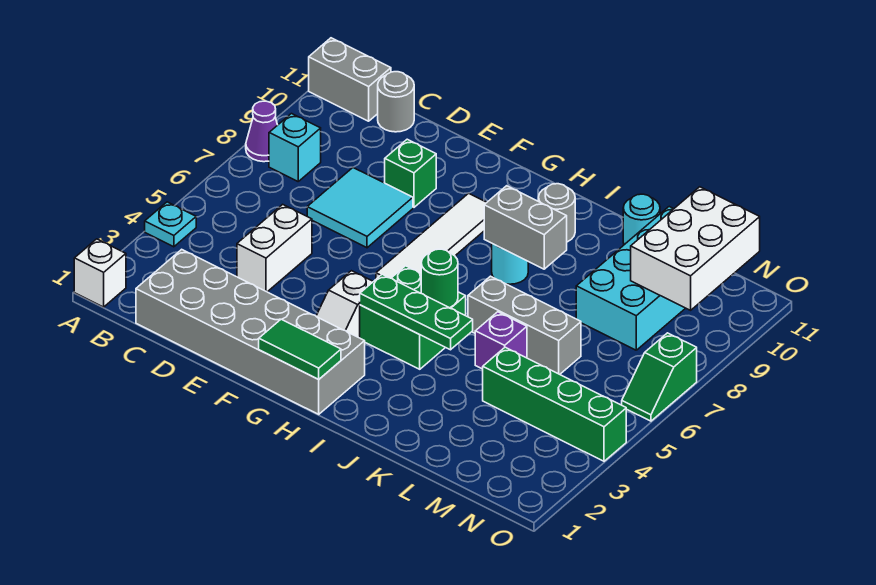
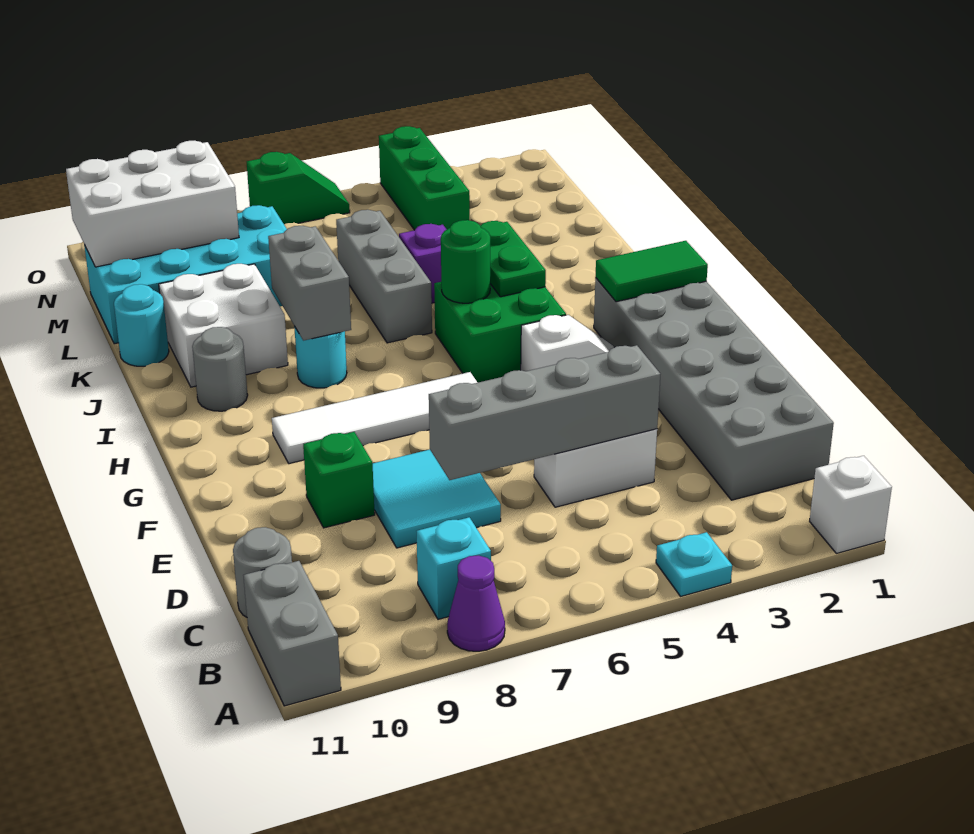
none -> grey brick D4:D7 level 2
green tile G1:H1 level 2 -> green tile H1:H2 level 2
green plate H4:J4 level 2 -> green plate I4:J4 level 2
none -> white brick J9:K10 level 1
green brick L4:O4 level 1 -> green brick M4:O4 level 1

